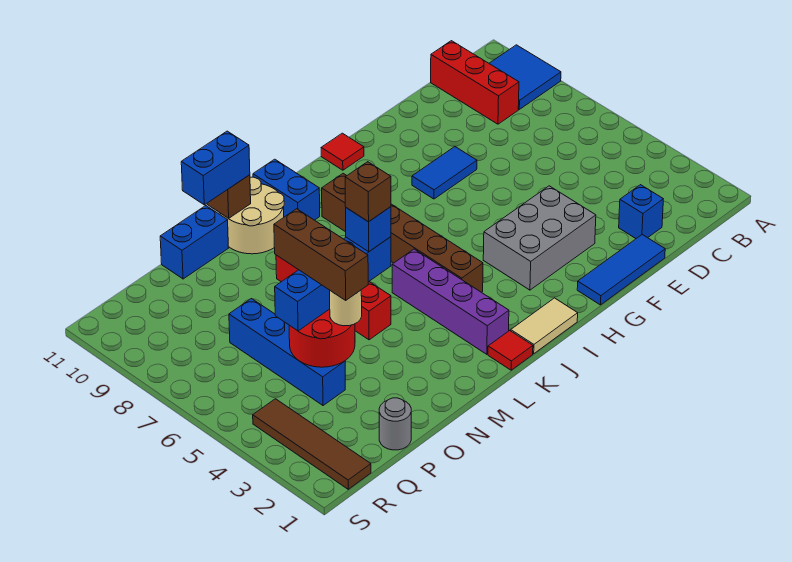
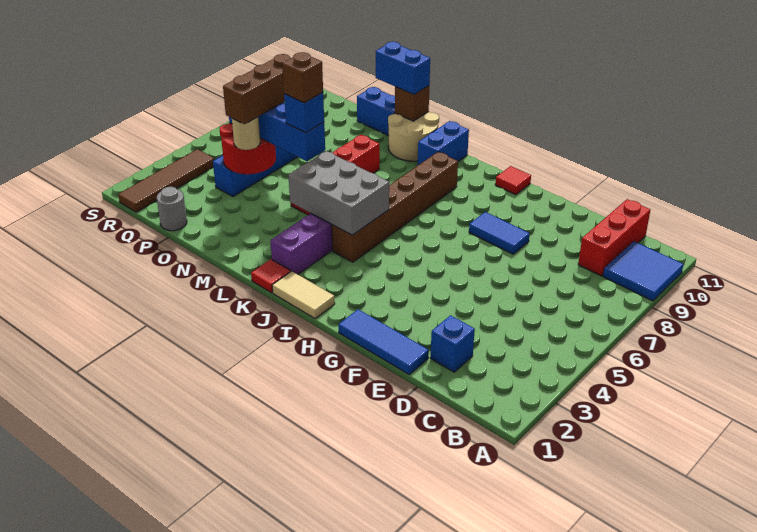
grey brick F3:H4 level 1 -> grey brick J4:L5 level 2

